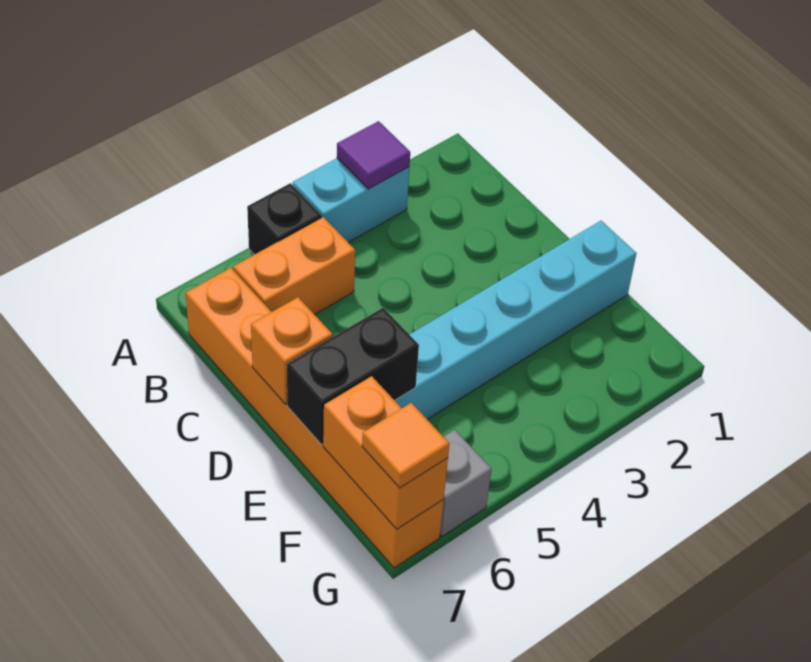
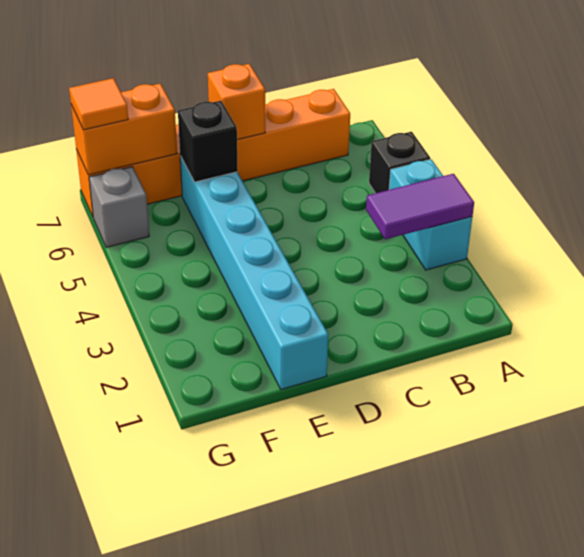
purple tile A3 level 2 -> purple tile A3:B3 level 2
orange brick B5:B6 level 1 -> none
black brick E6:E7 level 2 -> black brick E6 level 2

